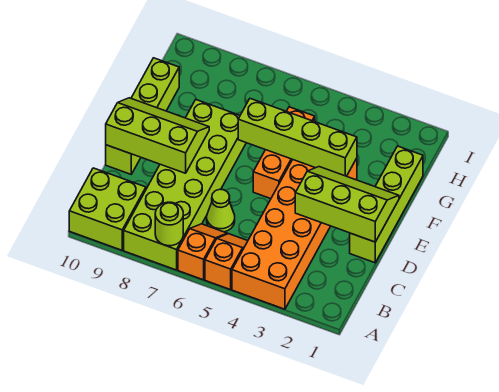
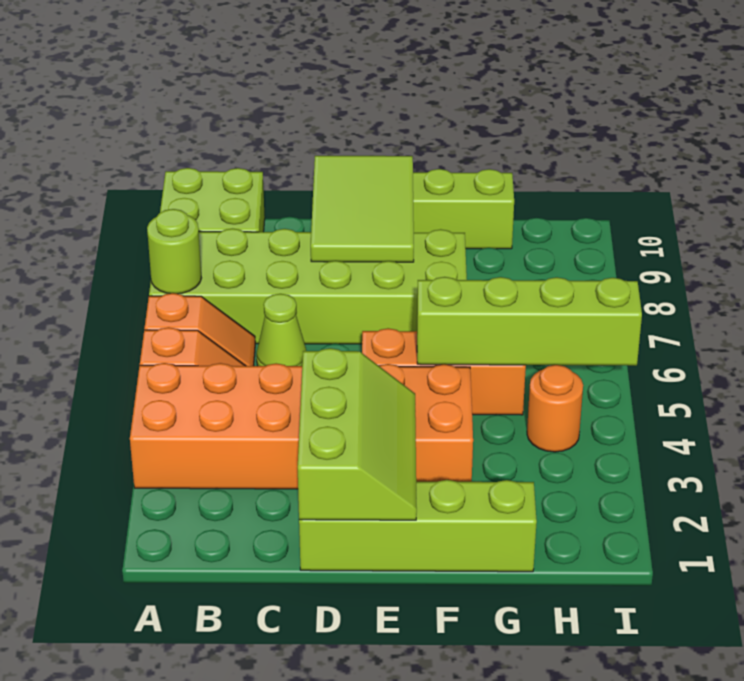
lime slope D8:E10 level 2 top D -> lime tile D8:E10 level 2
lime brick F3:F6 level 2 -> lime brick F5:I5 level 2
none -> orange round brick H4 level 1

